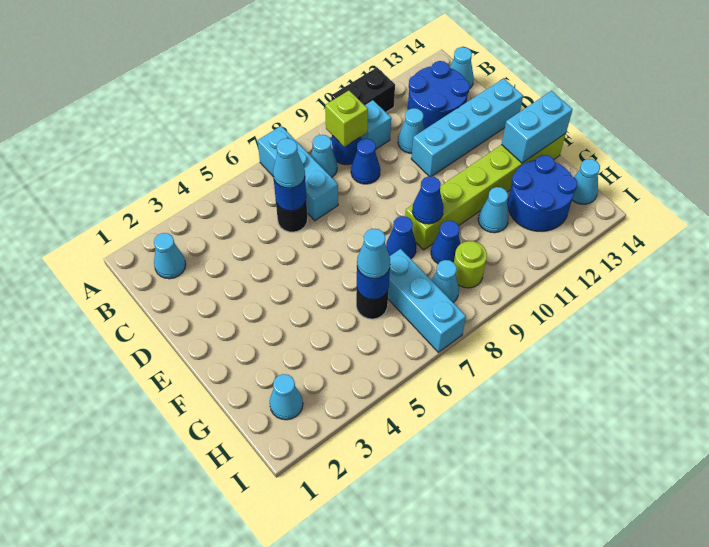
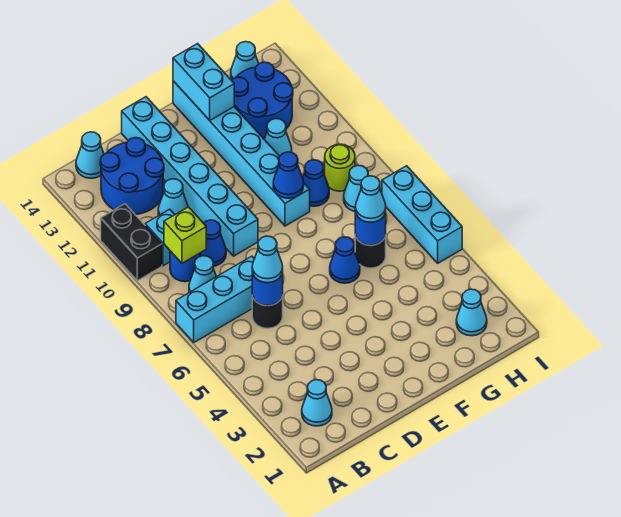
cyan brick D11:D14 level 1 -> cyan brick D9:D14 level 1
blue cone F8 level 1 -> blue cone F6 level 1
lime brick F9:F14 level 1 -> cyan brick F9:F14 level 1
cyan brick G7:I7 level 1 -> cyan brick I5:I7 level 1

